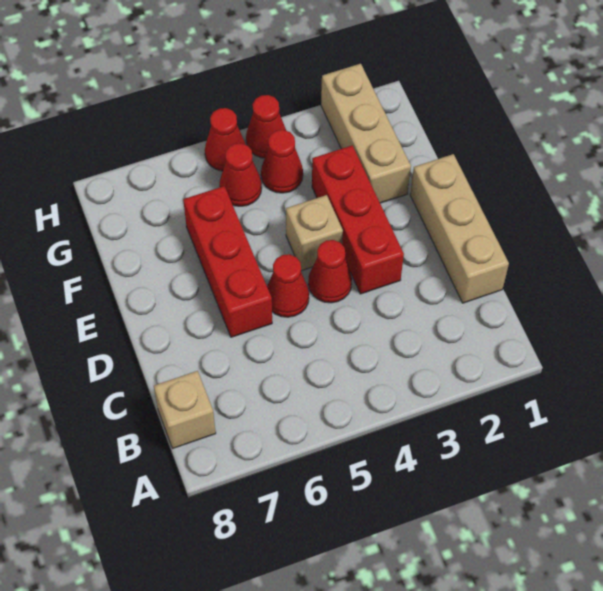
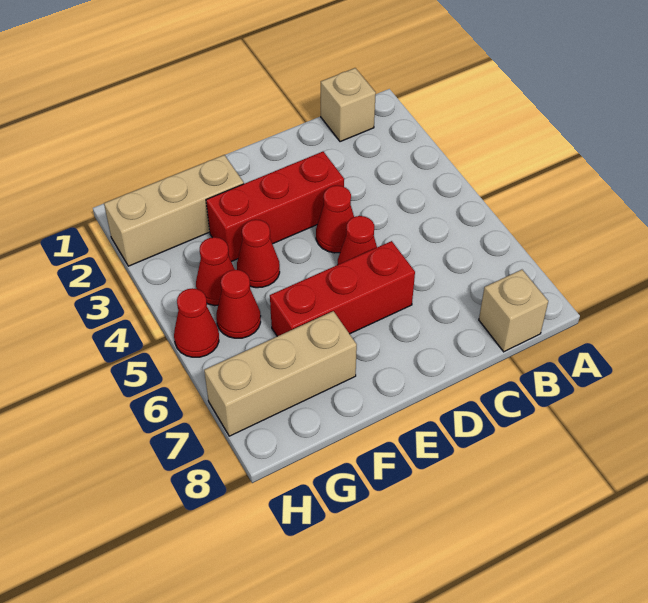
tan brick C1:E1 level 1 -> tan brick F7:H7 level 1
tan brick E4 level 1 -> tan brick B1 level 1
red cone H4 level 1 -> red cone F4 level 1

